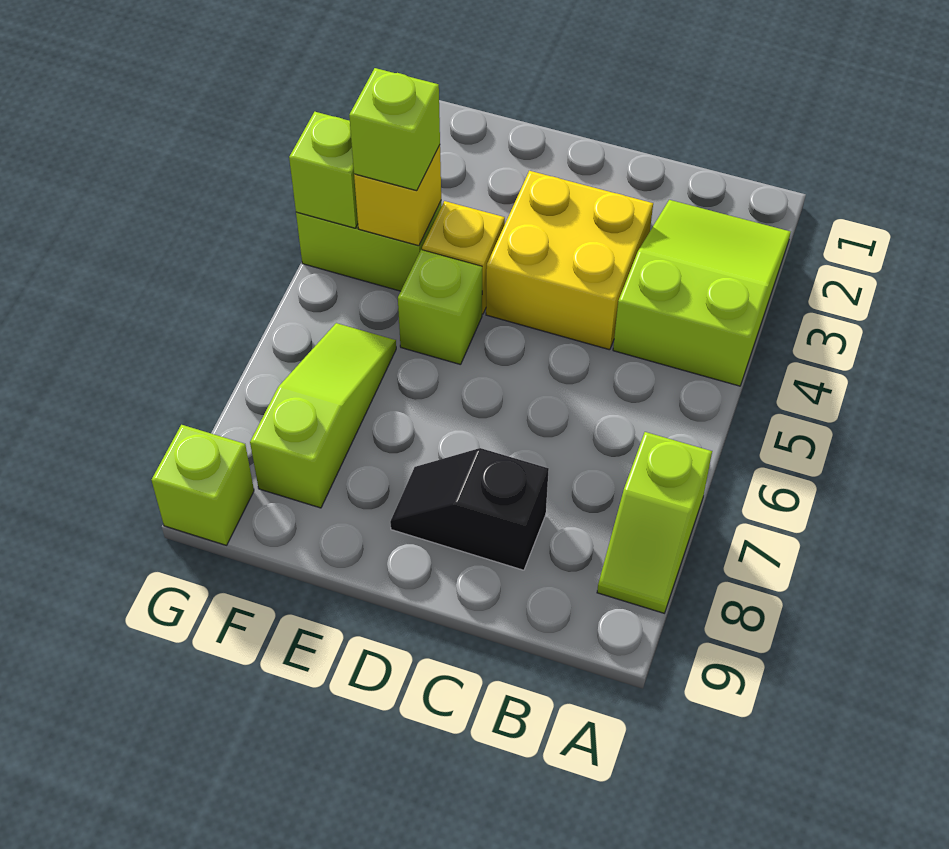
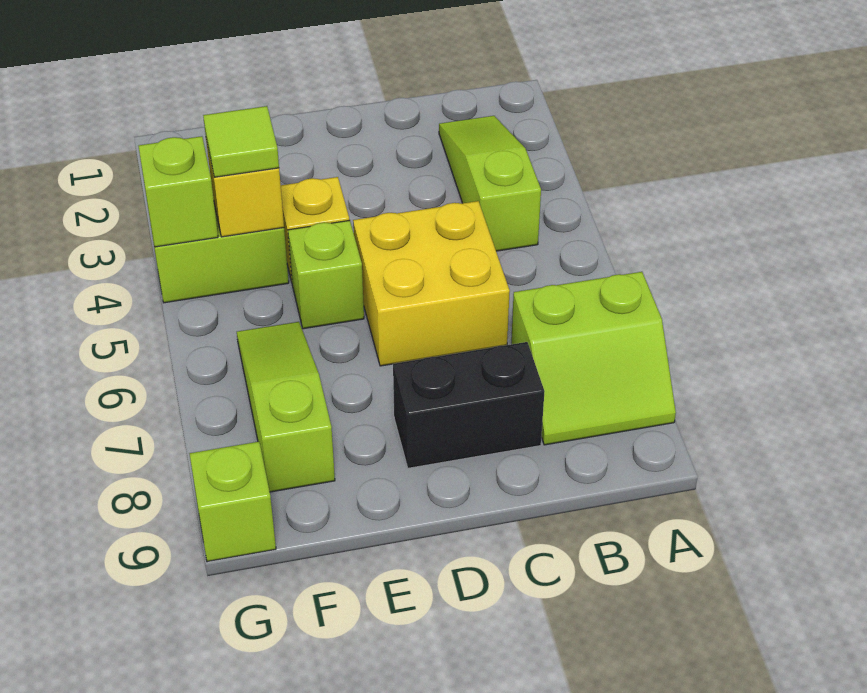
lime slope A2:B4 level 1 top 4 -> lime slope B2:B4 level 1 top 4
lime slope A7:A8 level 1 top 7 -> lime slope A7:B8 level 1 top 7
yellow brick C3:D4 level 1 -> yellow brick C5:D6 level 1
black slope C8:D8 level 1 top C -> black brick C8:D8 level 1
lime brick F4 level 3 -> lime tile F4 level 3

